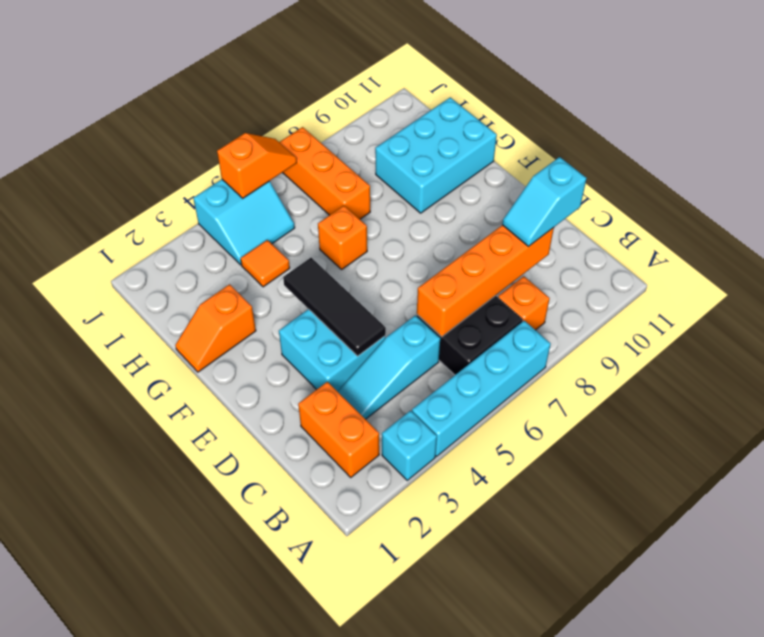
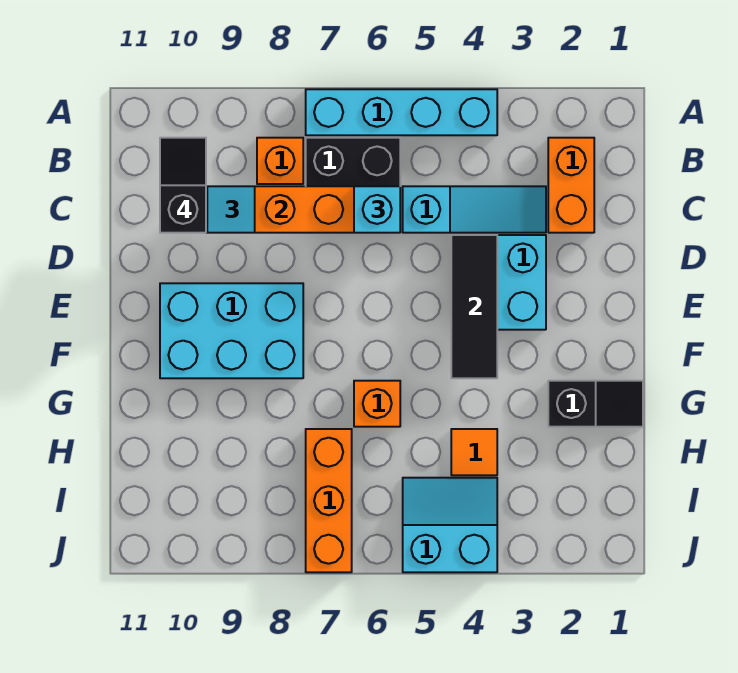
cyan brick A3 level 1 -> cyan brick C6 level 3
none -> black slope B10:C10 level 4 top C
orange slope G1:G2 level 1 top 2 -> black slope G1:G2 level 1 top 2
cyan brick G9:H11 level 1 -> cyan brick E8:F10 level 1
orange slope J5:J6 level 2 top 5 -> none

